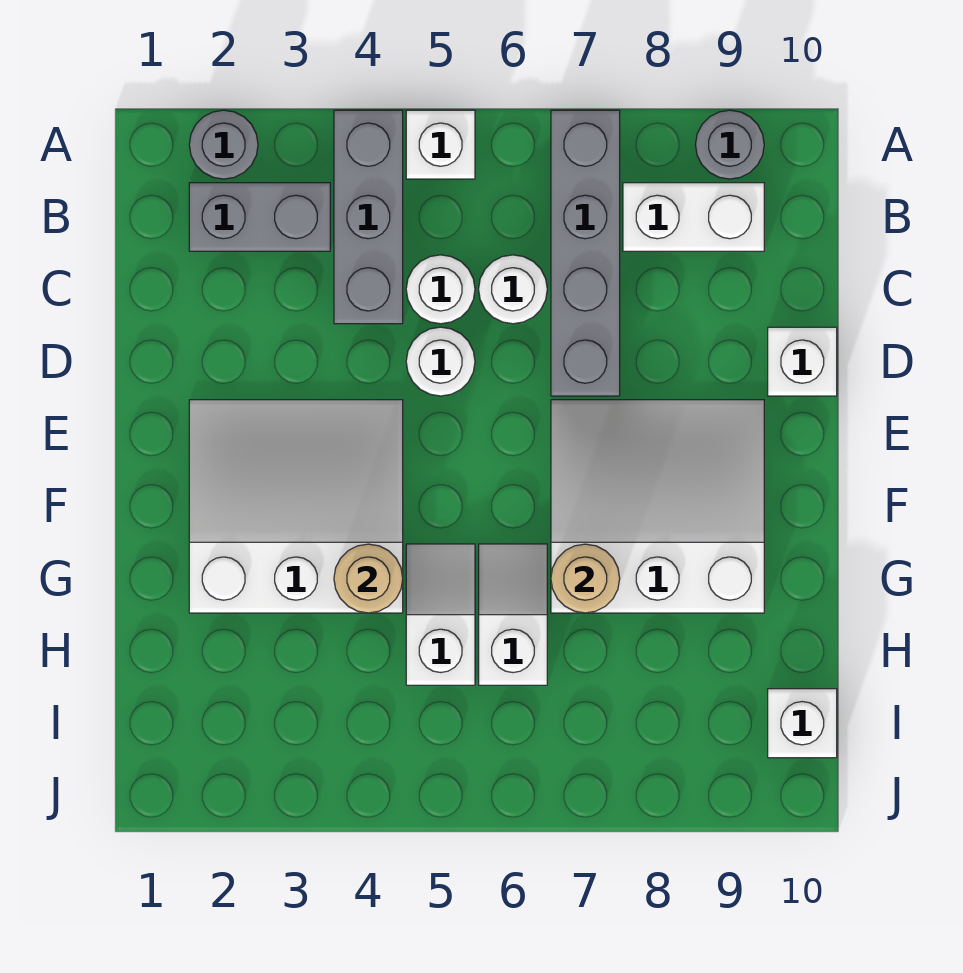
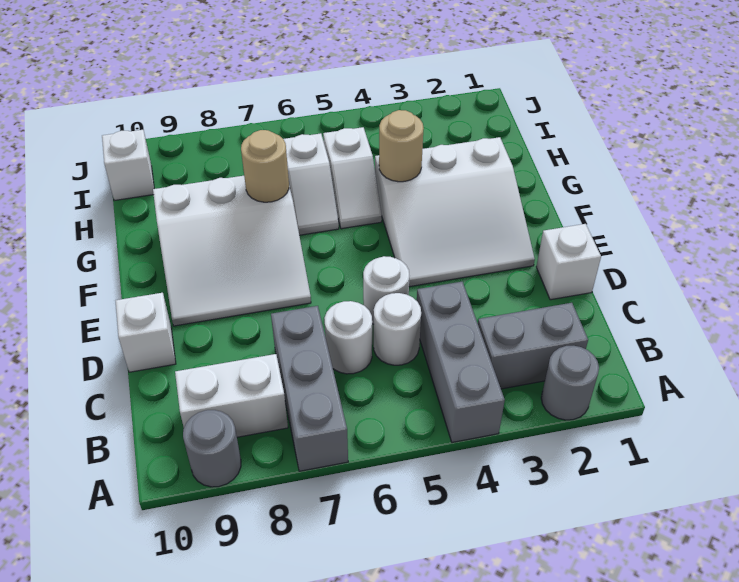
white brick A5 level 1 -> white brick D1 level 1
grey brick A7:D7 level 1 -> grey brick A7:C7 level 1

